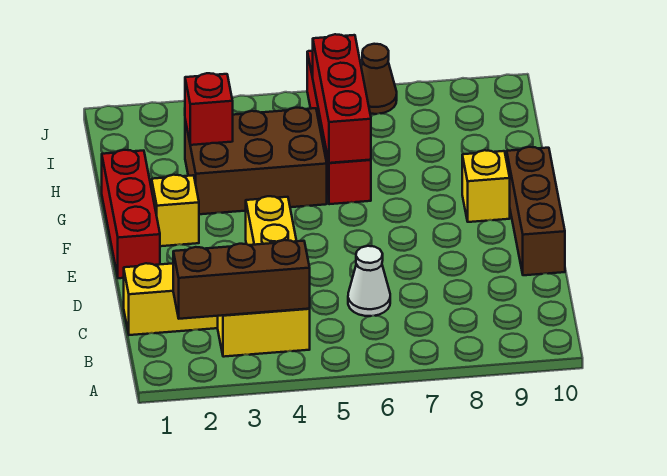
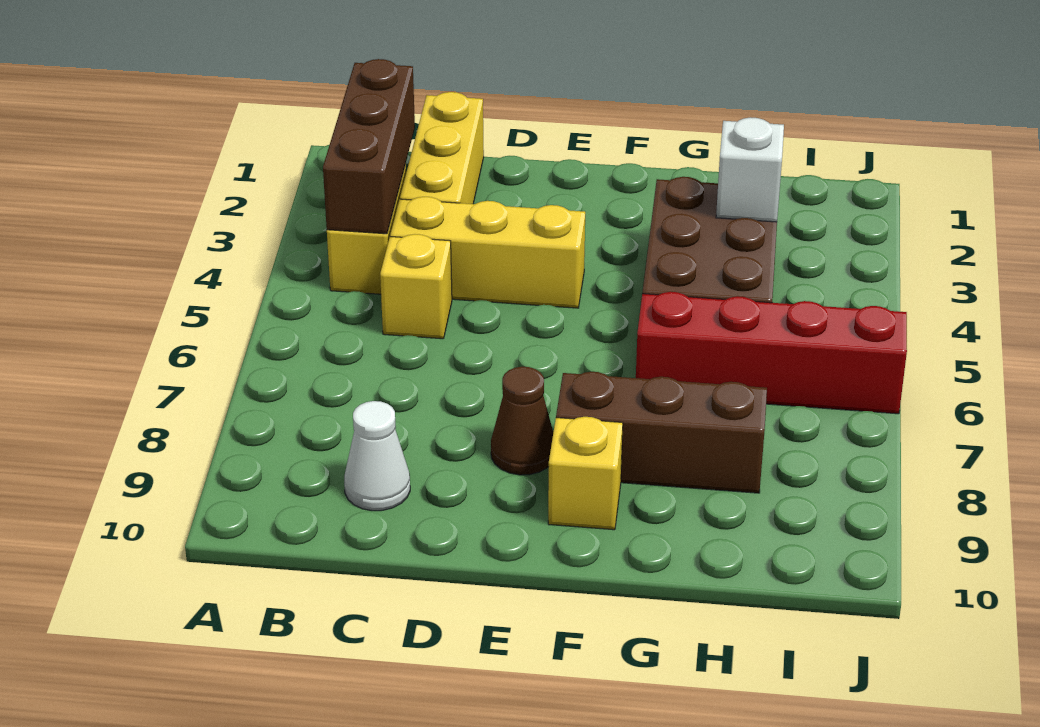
white cone C6 level 1 -> white cone C9 level 1
brown brick D10:F10 level 1 -> brown brick F8:H8 level 1
red brick E1:G1 level 1 -> none
yellow brick F2 level 1 -> yellow brick C5 level 1
red brick G6:I6 level 2 -> none
red brick H3 level 2 -> white brick H3 level 2
brown cone J7 level 1 -> brown cone E8 level 1

